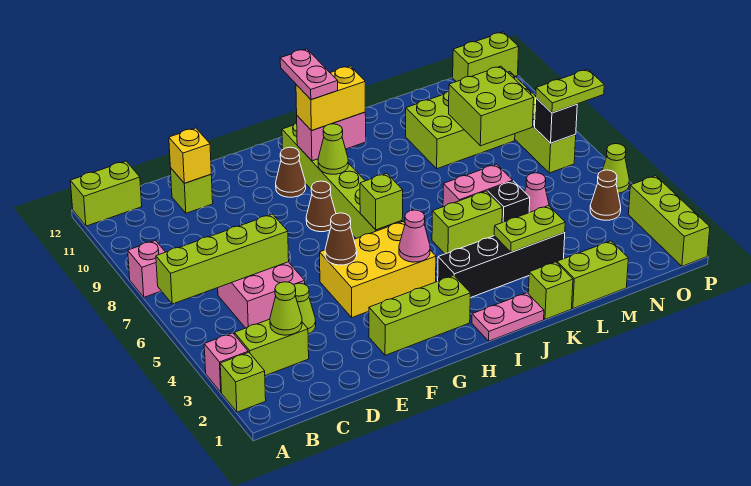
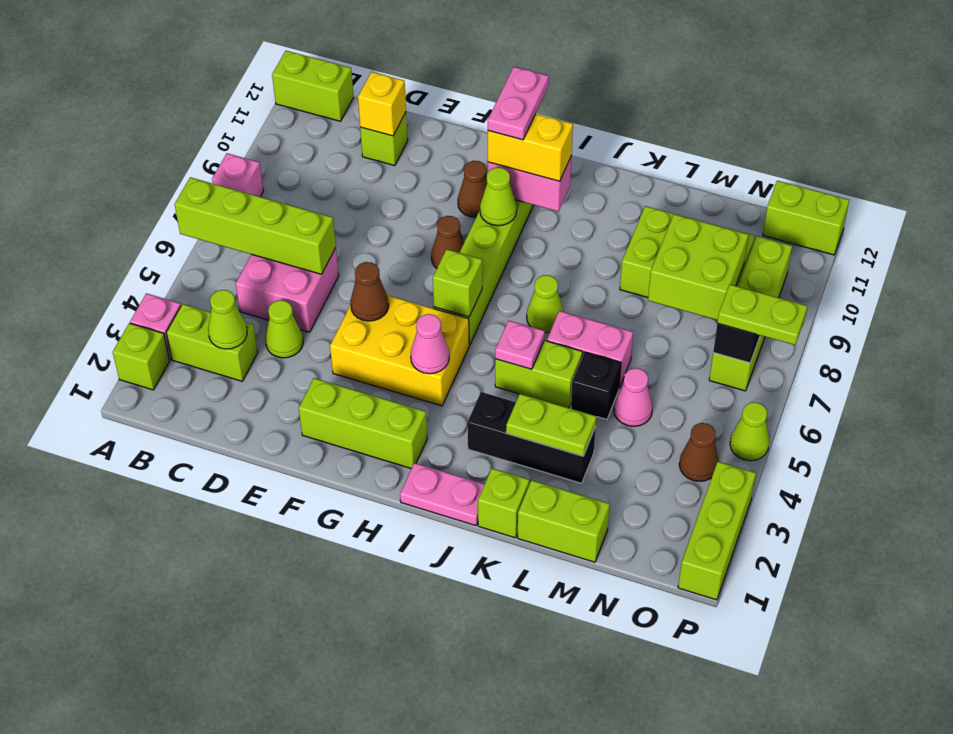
black brick I3:L3 level 1 -> black brick J3:L3 level 1
none -> pink plate J5 level 2
none -> lime cone J7 level 1

